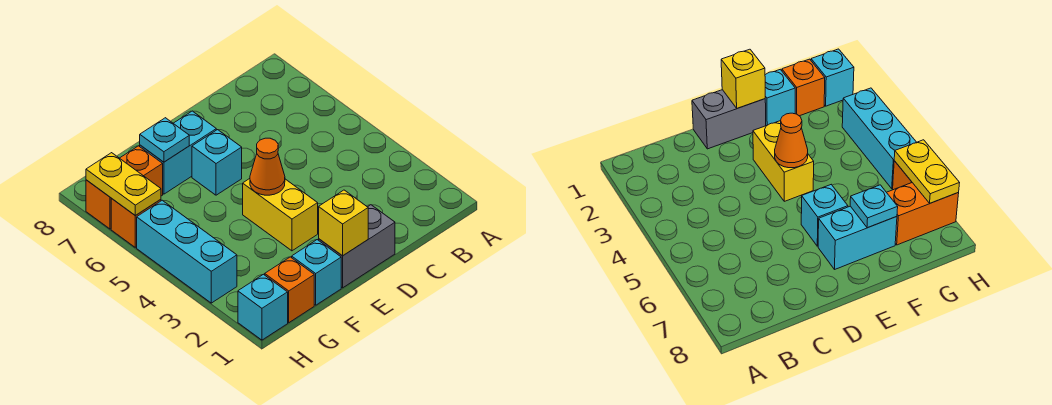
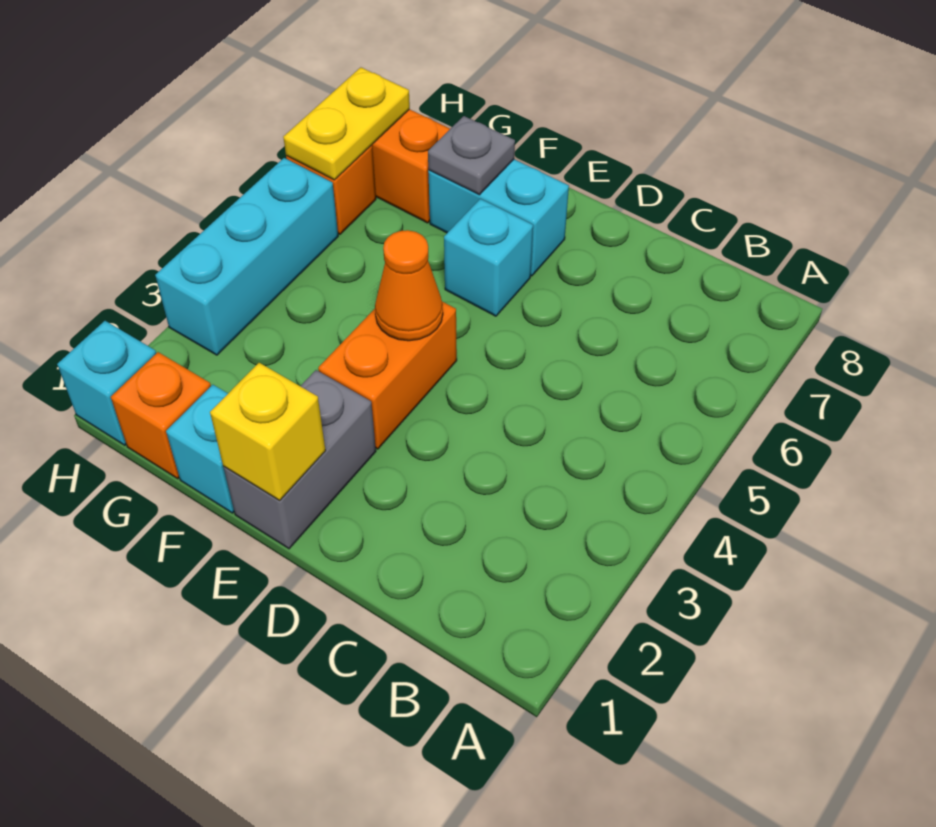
grey brick D1:E1 level 1 -> grey brick E1:E2 level 1
yellow brick E3:E4 level 1 -> orange brick E3:E4 level 1
cyan plate F7 level 2 -> grey plate F7 level 2

